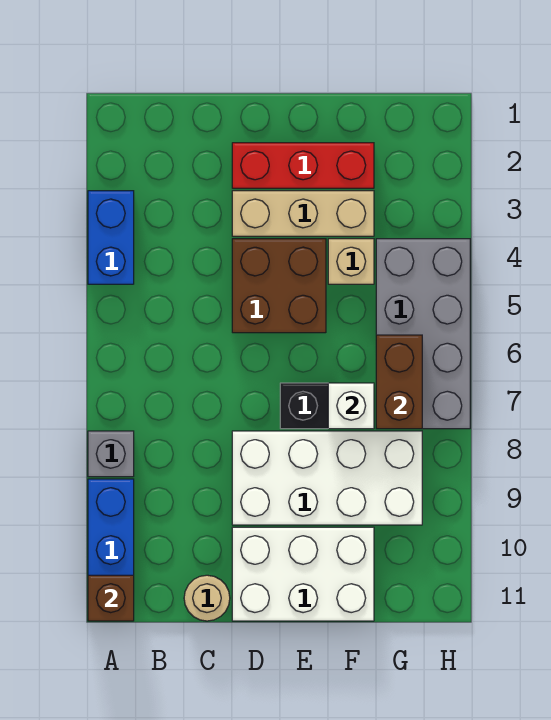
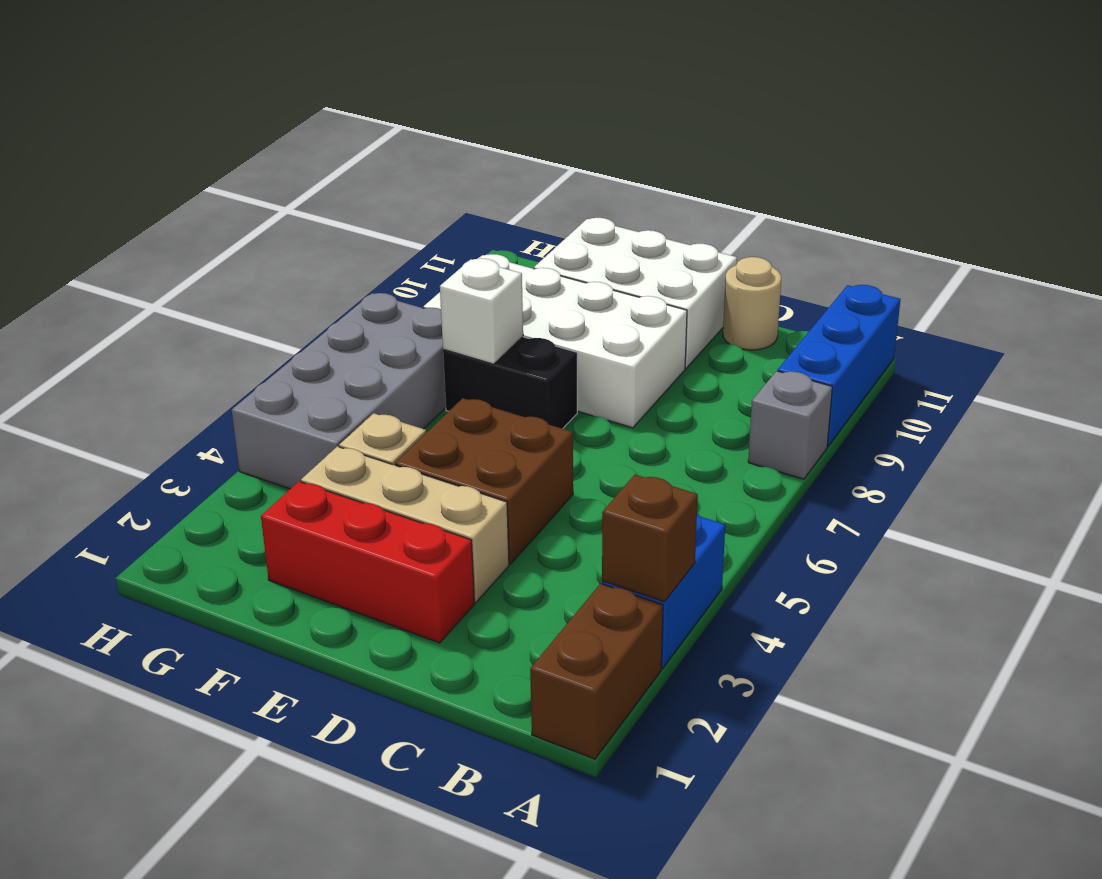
brown brick A11 level 2 -> brown brick A3 level 2
brown brick G6:G7 level 2 -> brown brick A1:A2 level 1

